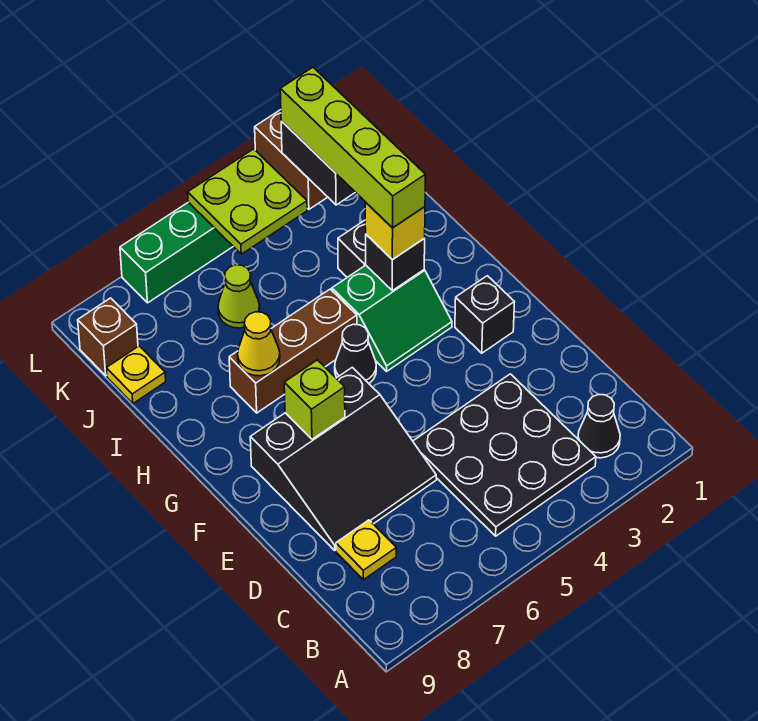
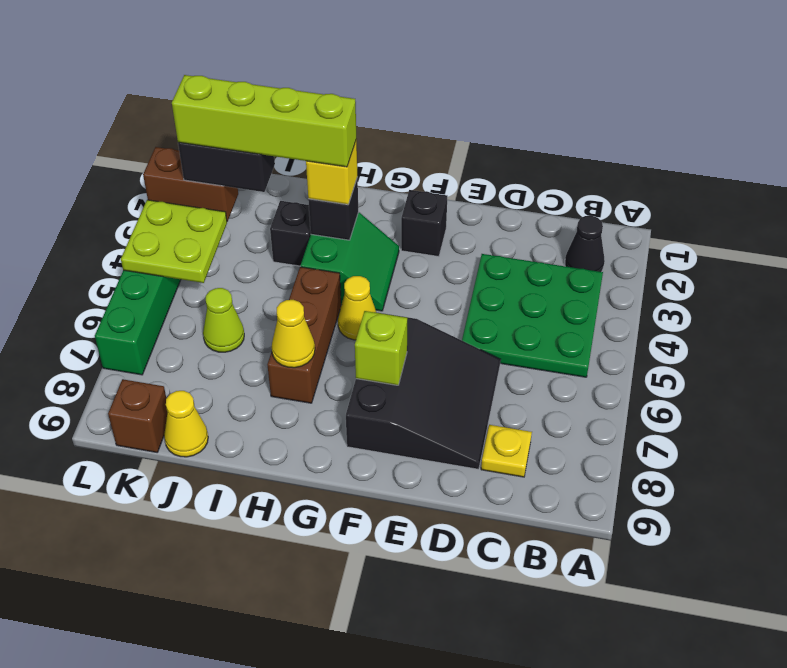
black plate B3:D5 level 1 -> green plate B3:D5 level 1
black cone G5 level 1 -> yellow cone G5 level 1
yellow plate J9 level 1 -> yellow cone J9 level 1

